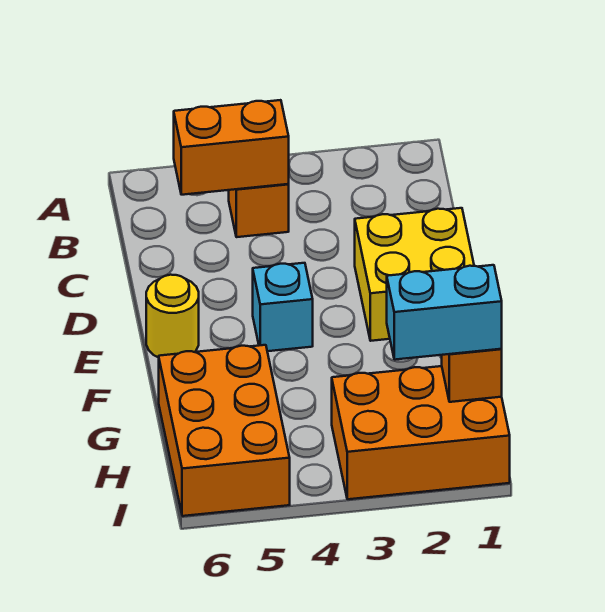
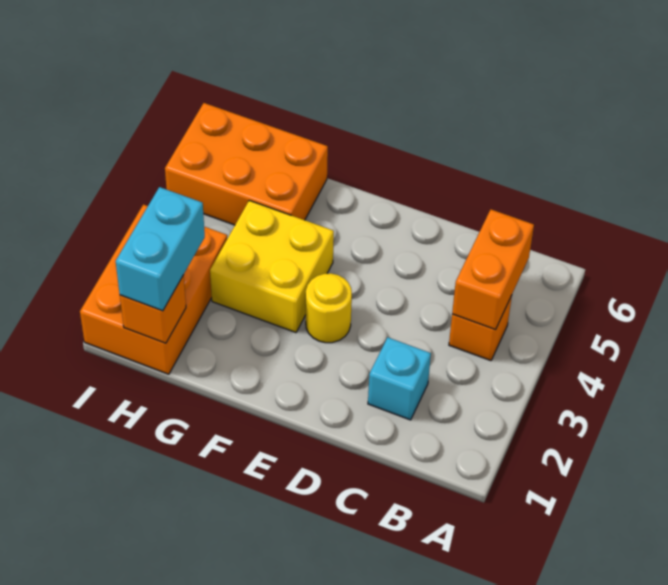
yellow brick D1:E2 level 1 -> yellow brick F3:G4 level 1
cyan brick E4 level 1 -> cyan brick C2 level 1
yellow round brick E6 level 1 -> yellow round brick E3 level 1

